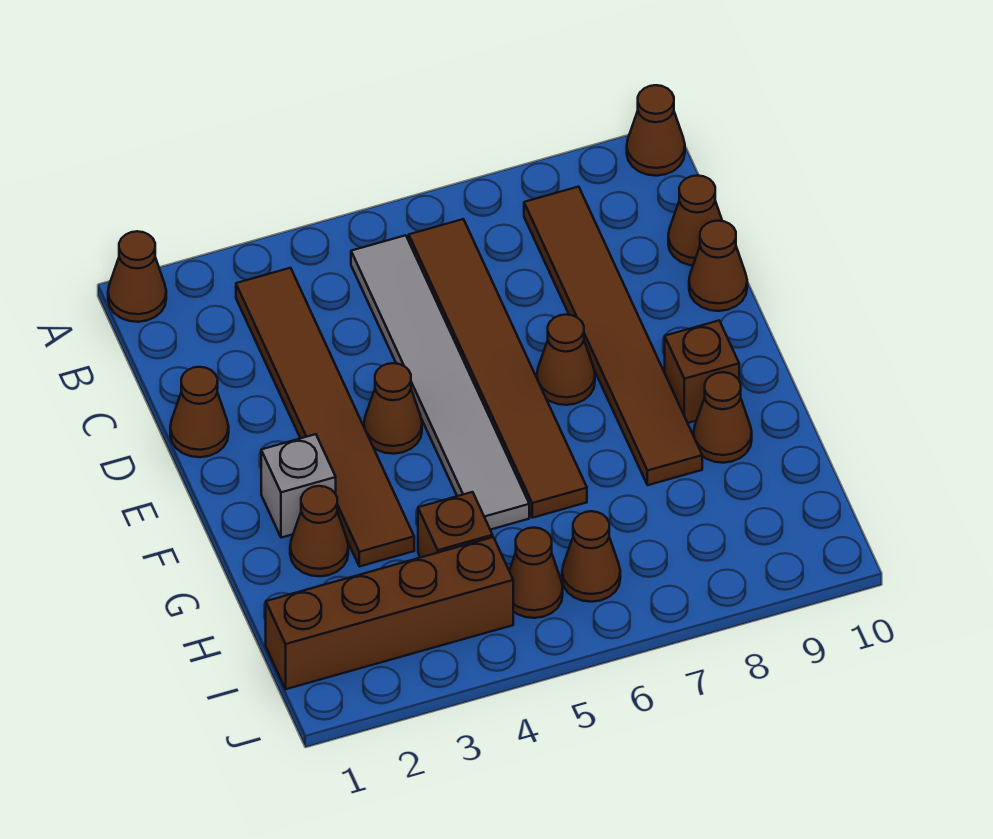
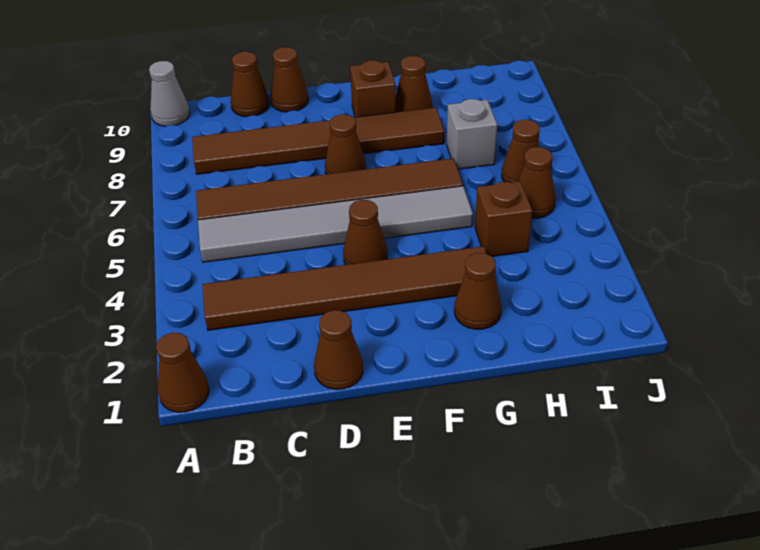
brown cone A10 level 1 -> grey cone A10 level 1
grey brick F2 level 1 -> grey brick H7 level 1
brown brick I1:I4 level 1 -> none

